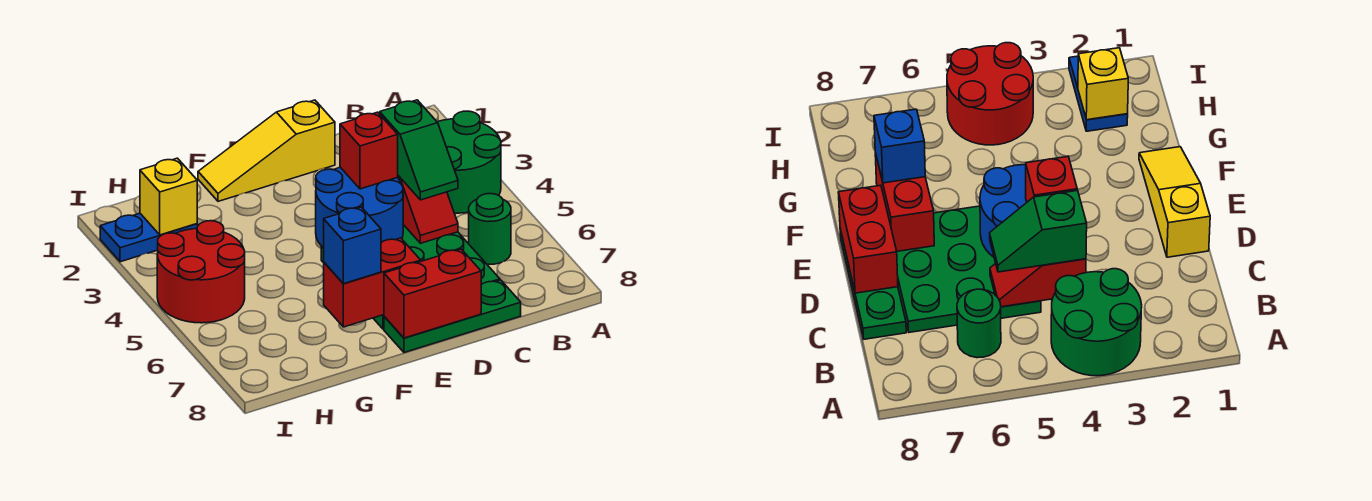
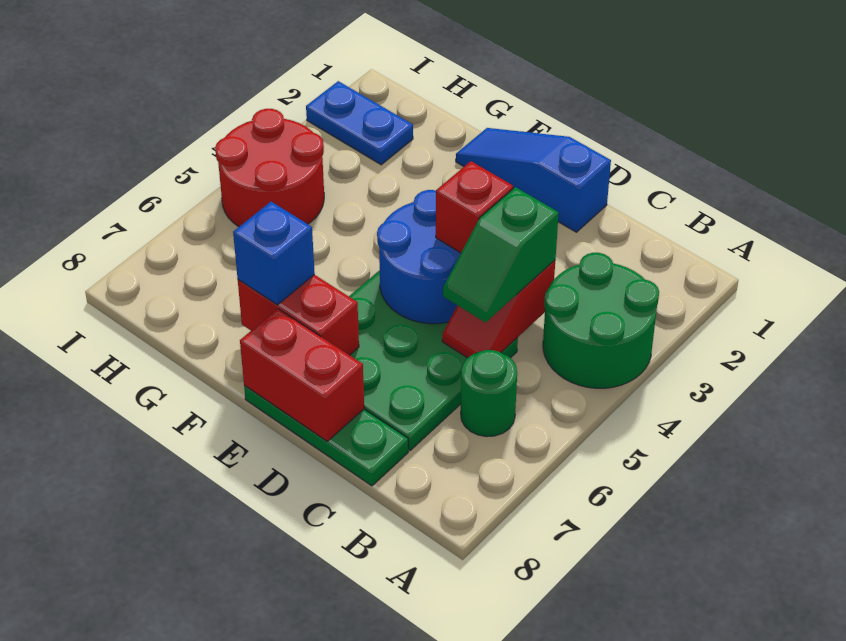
yellow slope D1:F1 level 1 top D -> blue slope D1:F1 level 1 top D
yellow brick H2 level 2 -> none

